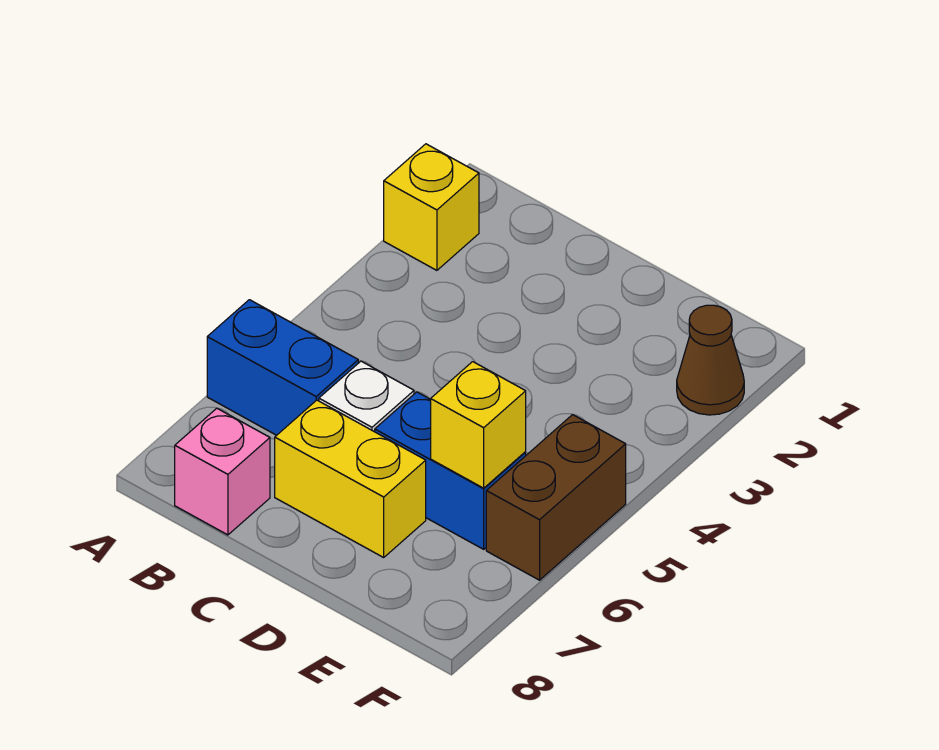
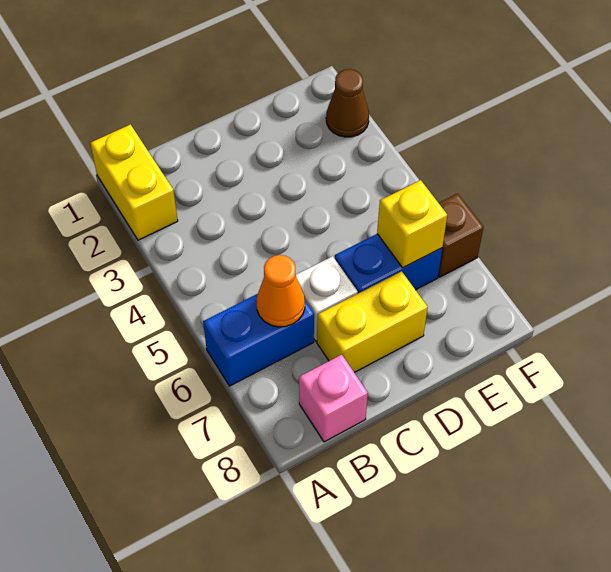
yellow brick A2 level 1 -> yellow brick A1:A2 level 1
none -> orange cone B6 level 2
brown brick F5:F6 level 1 -> brown brick F6 level 1

